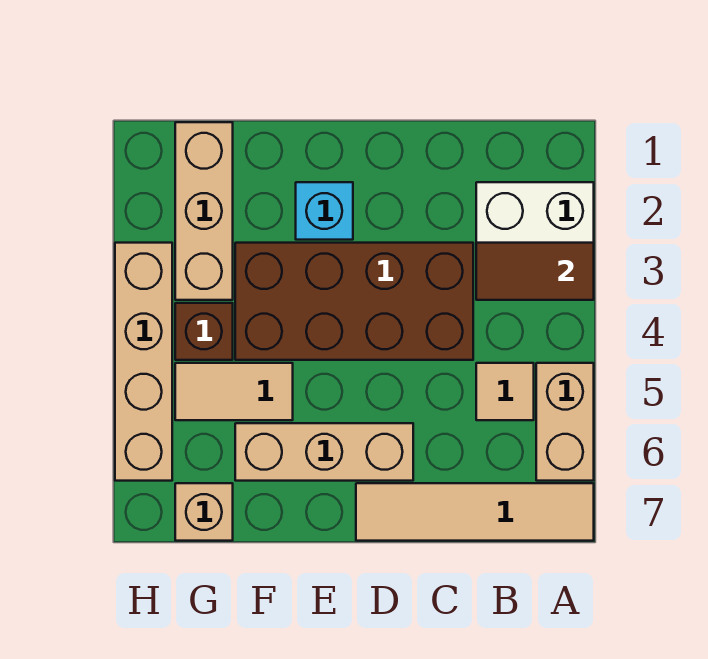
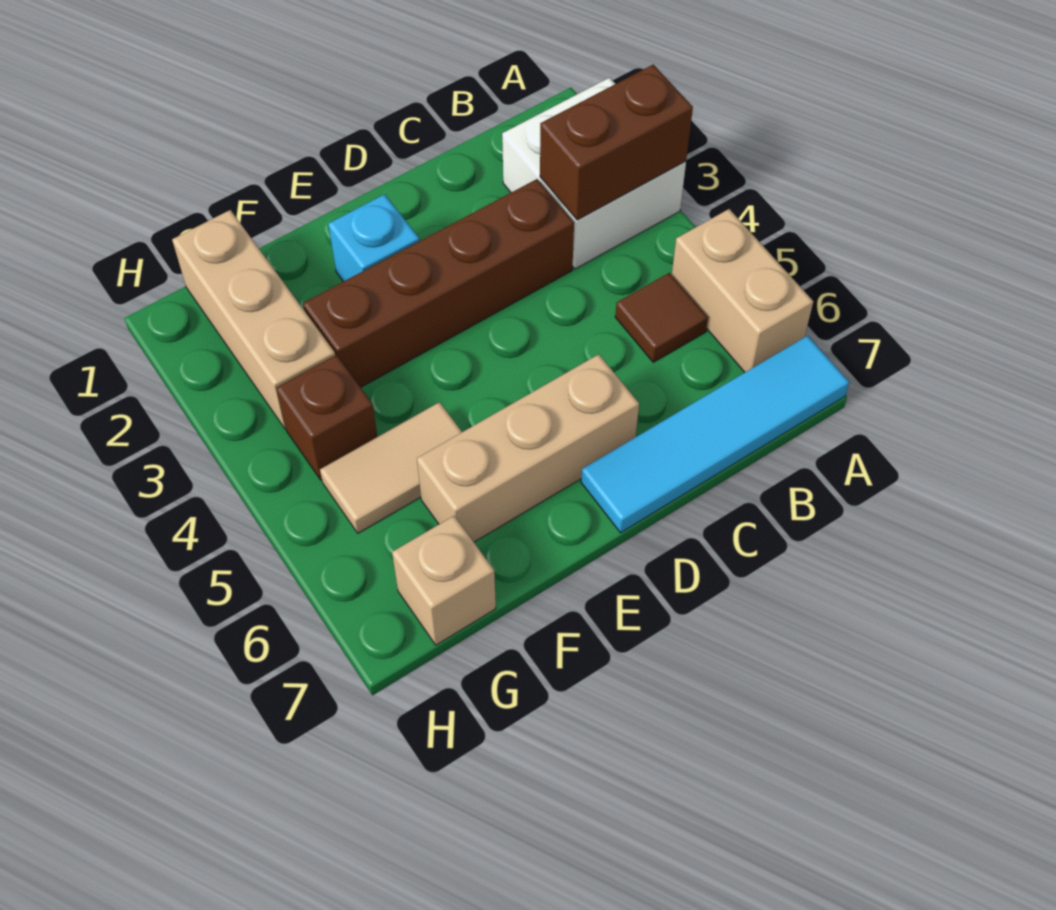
brown tile A3:B3 level 2 -> brown brick A3:B3 level 2
tan tile A7:D7 level 1 -> cyan tile A7:D7 level 1
tan tile B5 level 1 -> brown tile B5 level 1
brown brick C3:F4 level 1 -> brown brick C3:F3 level 1
tan brick H3:H6 level 1 -> none

